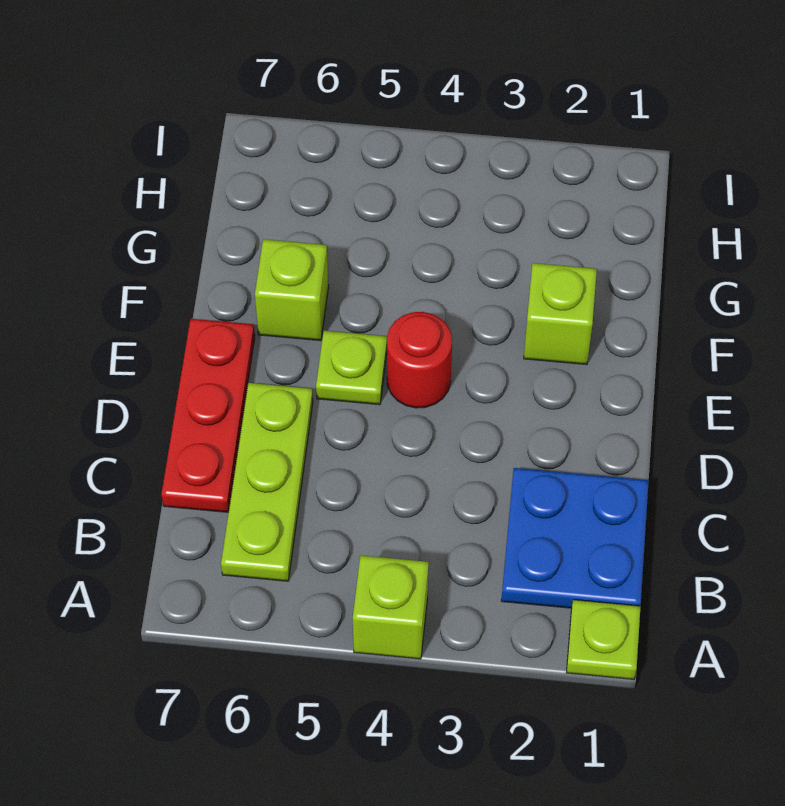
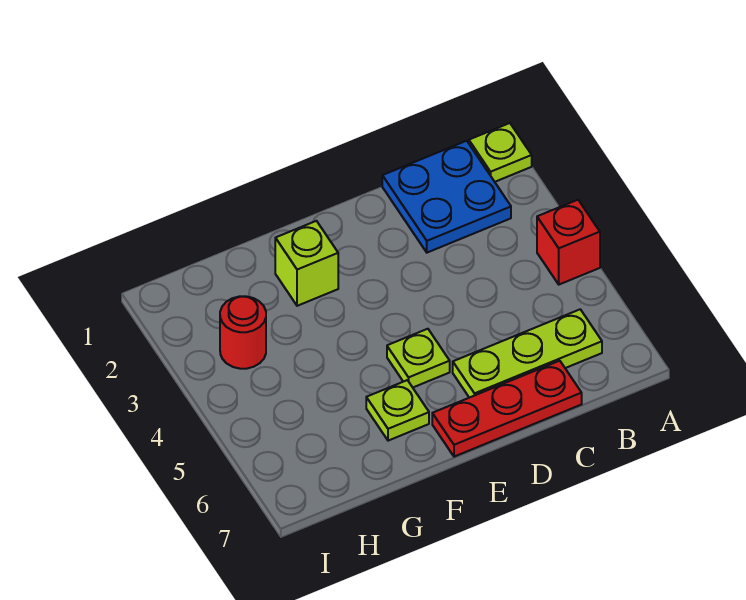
lime brick A4 level 1 -> red brick A4 level 1
red round brick E4 level 1 -> red round brick H3 level 1
lime brick F6 level 1 -> lime plate F6 level 1

